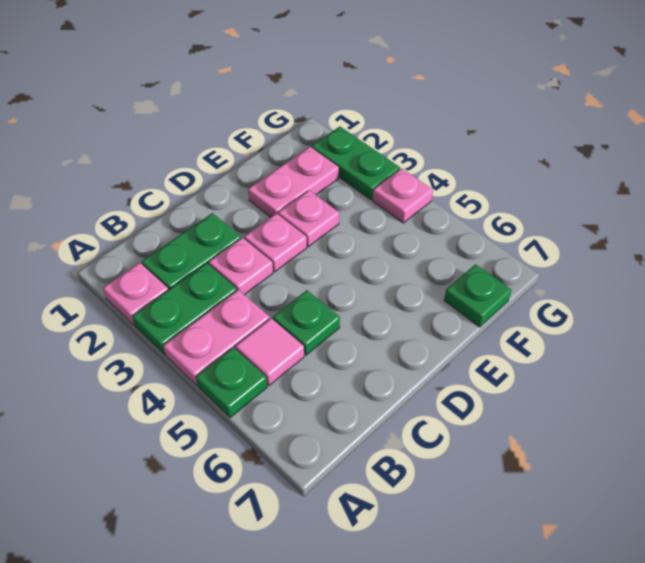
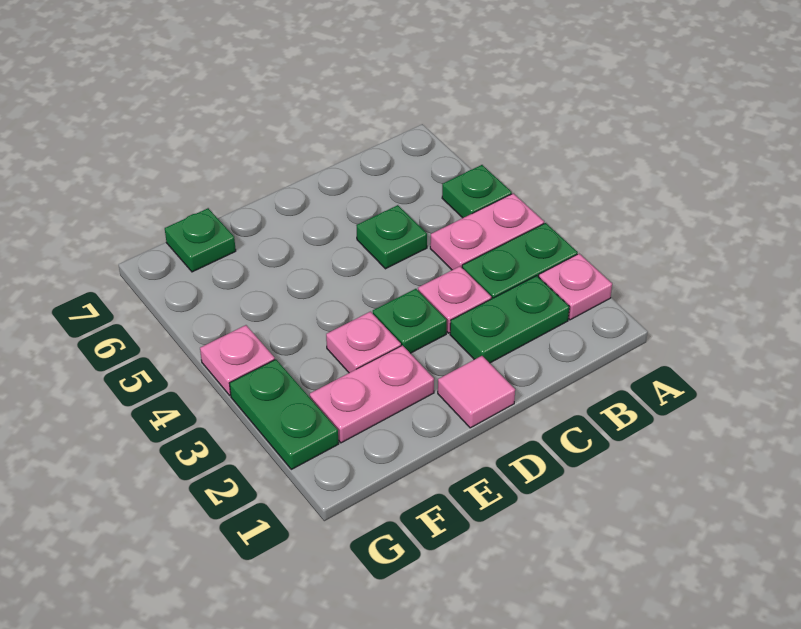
pink tile B5 level 1 -> pink tile D1 level 1
pink plate D3 level 1 -> green plate D3 level 1

